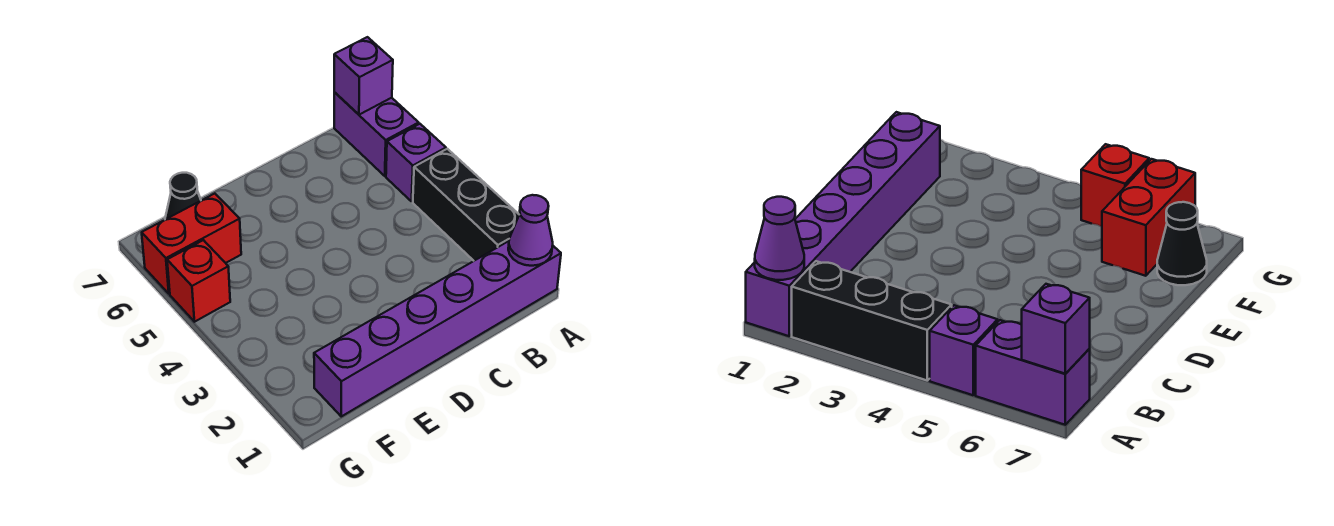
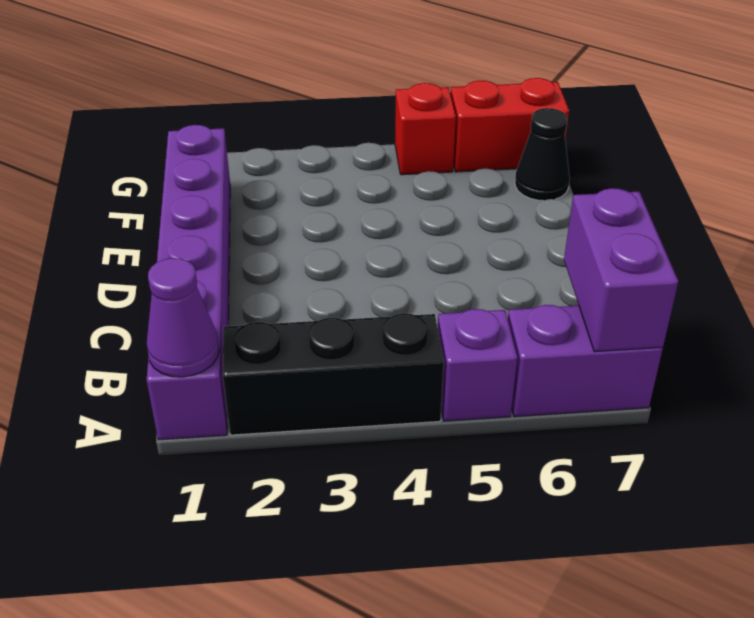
purple brick A7 level 2 -> purple brick A7:B7 level 2
red brick F6:G6 level 1 -> red brick G6:G7 level 1

